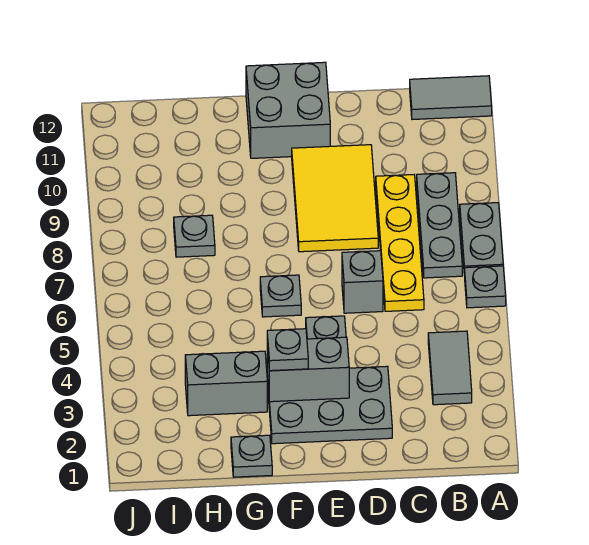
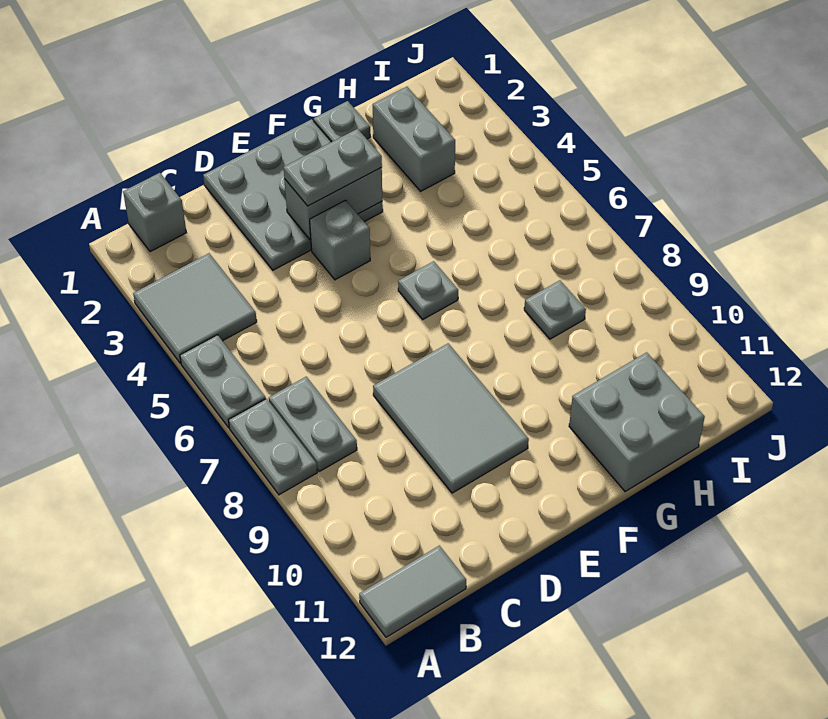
grey plate A6 level 1 -> grey plate A5:A6 level 1
grey tile B3:B4 level 1 -> grey tile A3:B4 level 1
grey plate B7:B9 level 1 -> grey plate B7:B8 level 1
yellow plate C6:C9 level 1 -> none
grey plate D2:F3 level 1 -> grey plate D1:F3 level 1
grey brick D6 level 1 -> grey brick B1 level 1
yellow tile D8:E10 level 1 -> grey tile D8:E10 level 1
grey brick E11:F12 level 1 -> grey brick G11:H12 level 1
grey plate F3 level 3 -> grey plate E3:F3 level 3
grey brick G3:H3 level 1 -> grey brick H2:H3 level 1

